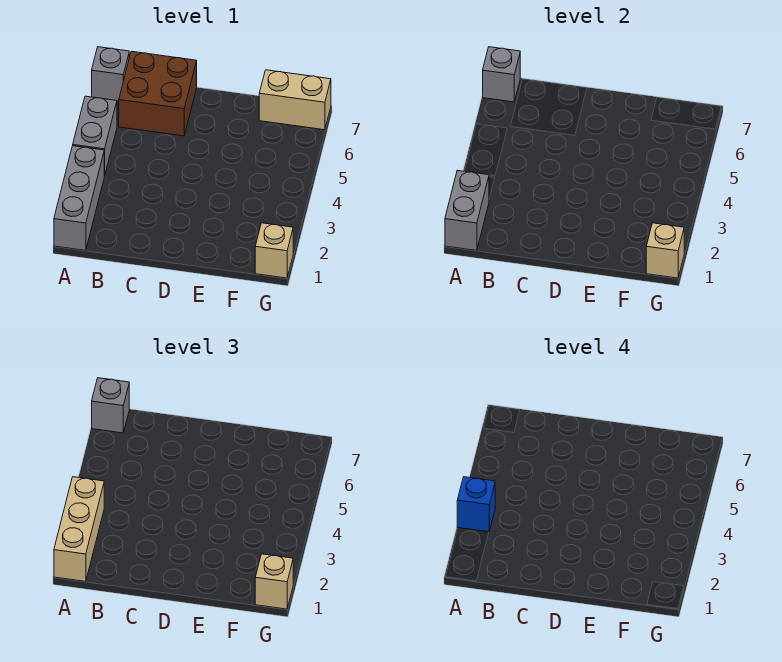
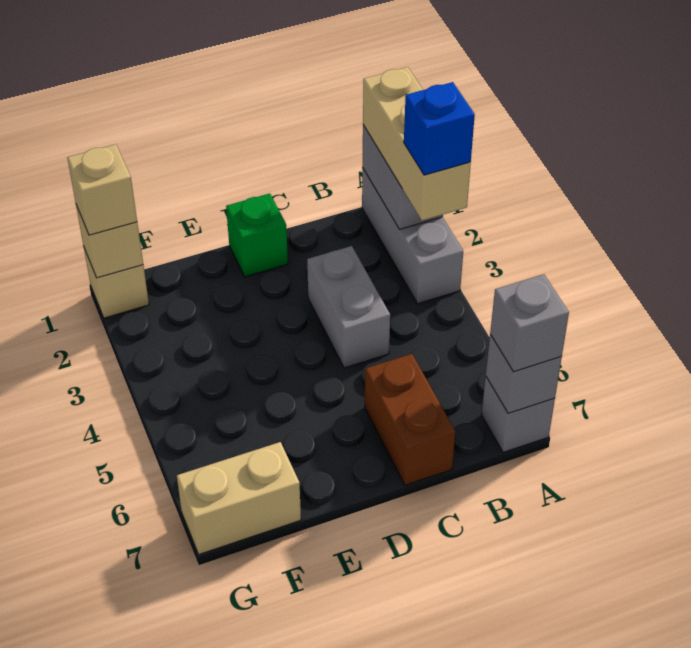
grey brick A4:A5 level 1 -> grey brick C3:C4 level 1
brown brick B6:C7 level 1 -> brown brick C6:C7 level 1
none -> green brick D1 level 1

